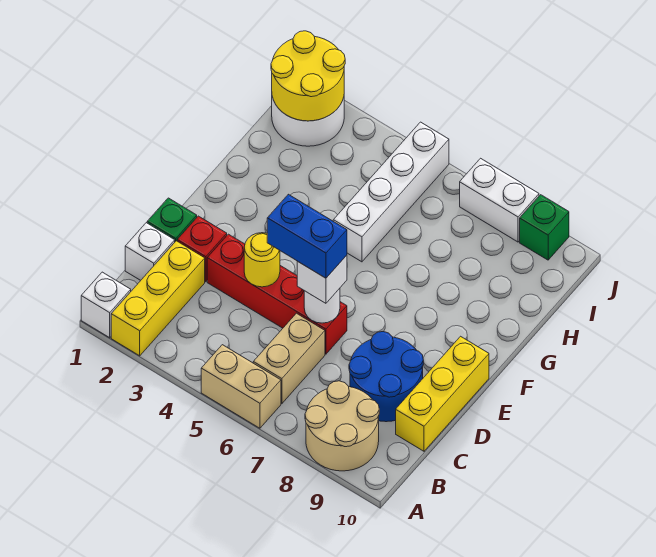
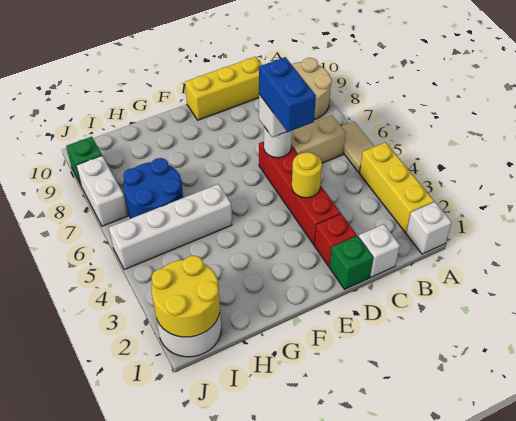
yellow brick A2:C2 level 1 -> yellow brick A2:A4 level 1
tan brick A5:A6 level 1 -> tan tile A5:A6 level 1
blue round brick C8:D9 level 1 -> blue round brick H6:I7 level 1

